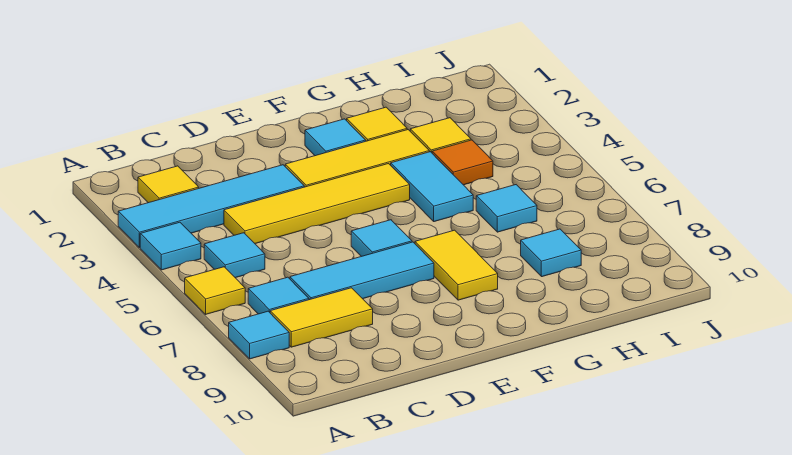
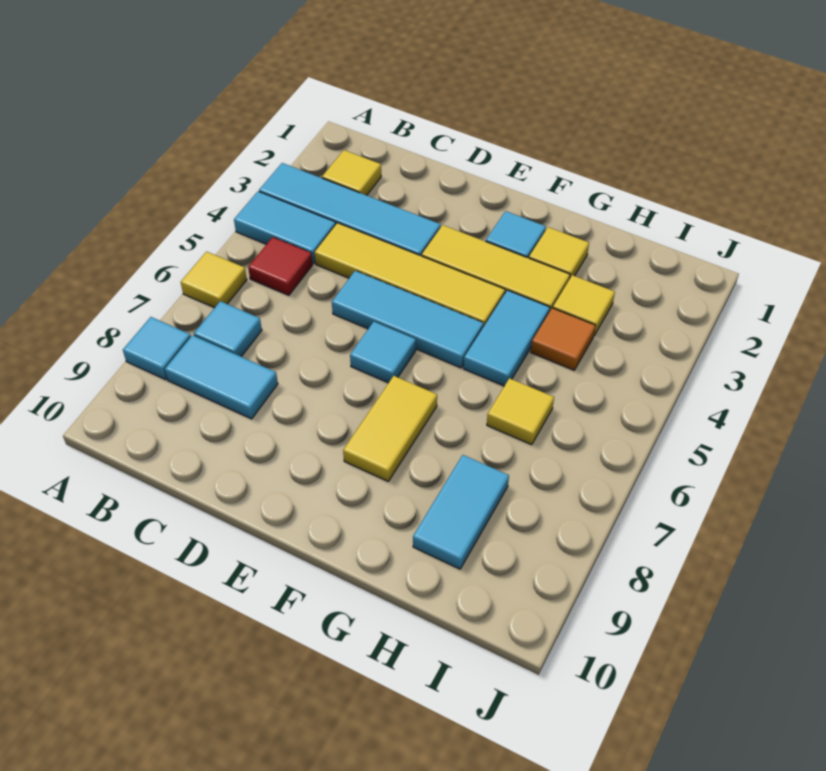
cyan tile A4 level 1 -> cyan tile A4:B4 level 1
cyan tile B5 level 1 -> red tile B5 level 1
yellow tile B8:C8 level 1 -> cyan tile B8:C8 level 1
cyan tile C7:E7 level 1 -> cyan tile D5:F5 level 1
cyan tile H6 level 1 -> yellow tile H6 level 1
cyan tile H8 level 1 -> cyan tile H8:H9 level 1

